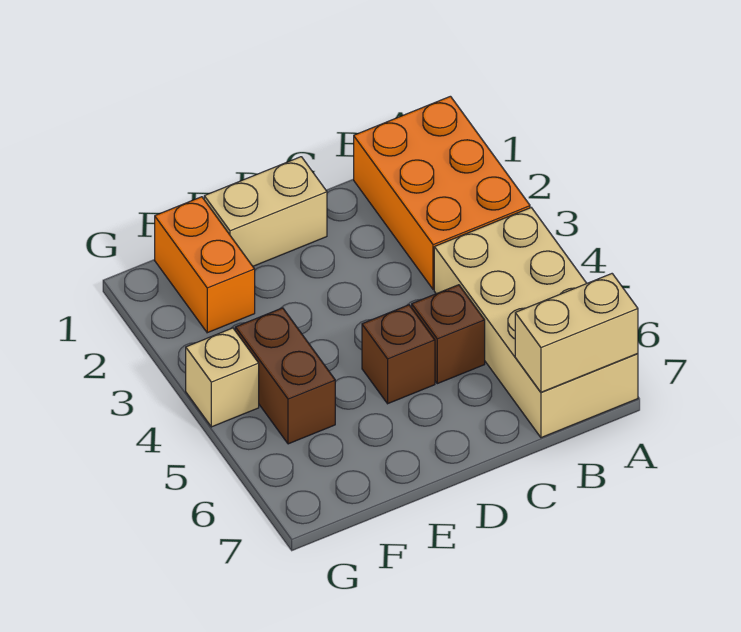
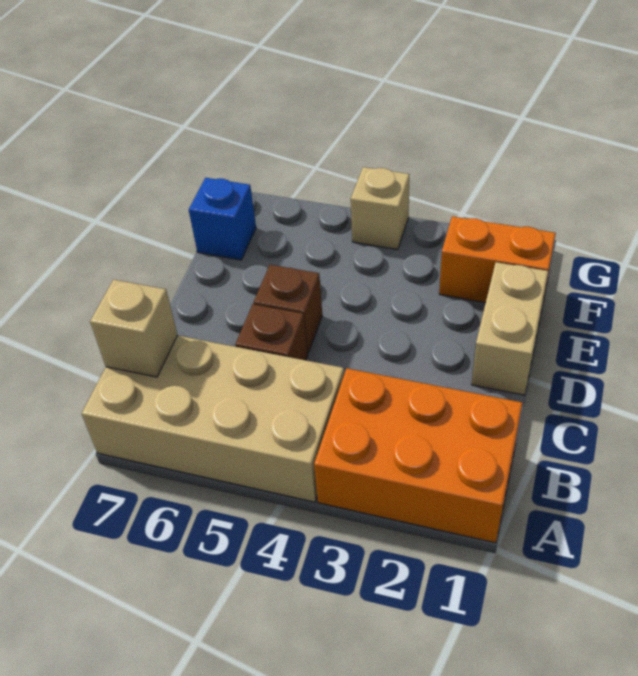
tan brick A7:B7 level 2 -> tan brick B7 level 2
brown brick F4:F5 level 1 -> none
none -> blue brick F7 level 1

